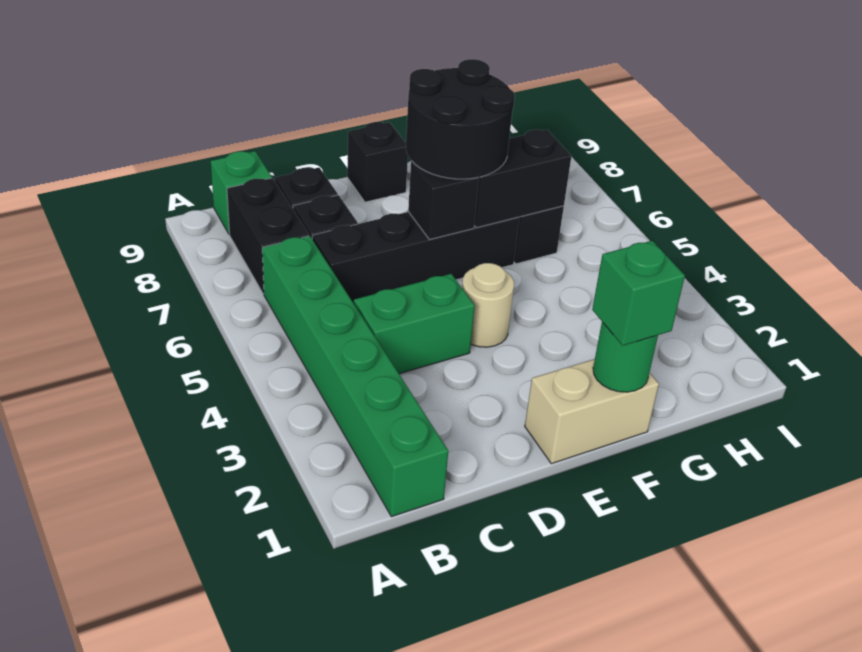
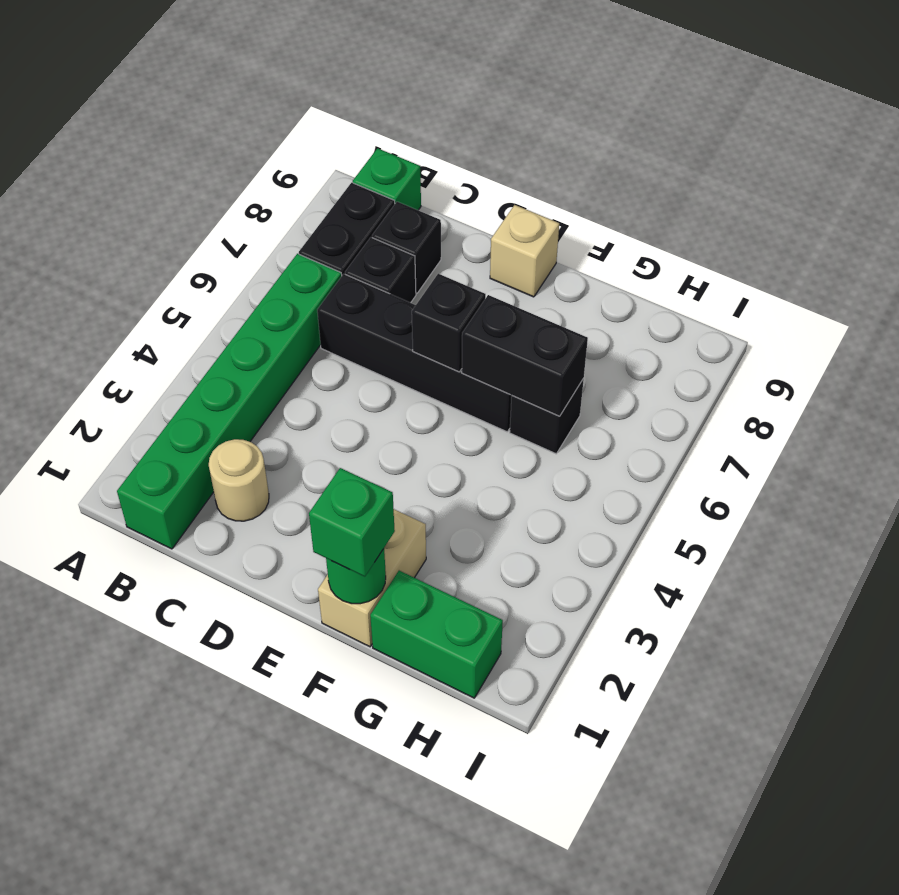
green brick C4:D4 level 1 -> green brick G1:H1 level 1
tan brick E1:F1 level 1 -> tan brick F1:F2 level 1
tan round brick E4 level 1 -> tan round brick C2 level 1
black round brick E6:F7 level 3 -> none
black brick E9 level 1 -> tan brick E9 level 1

